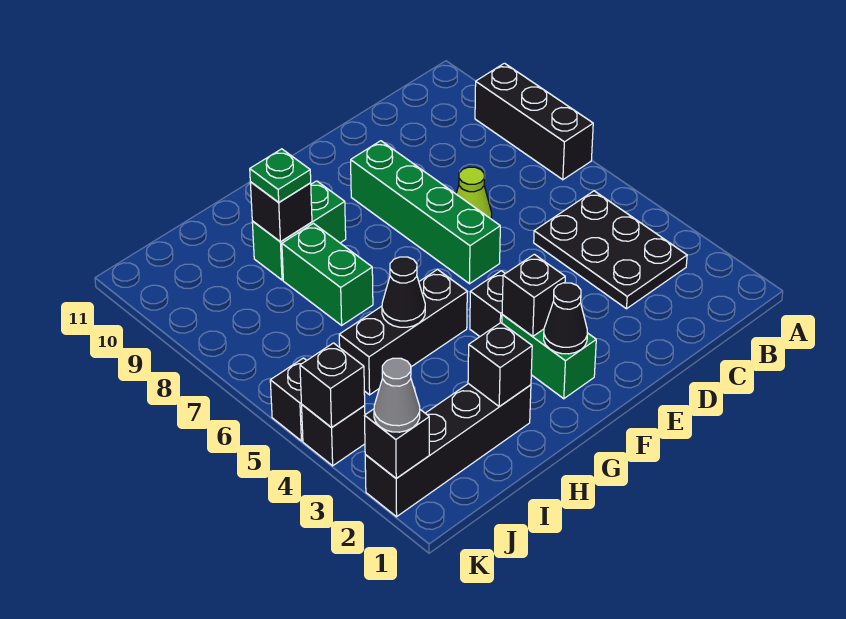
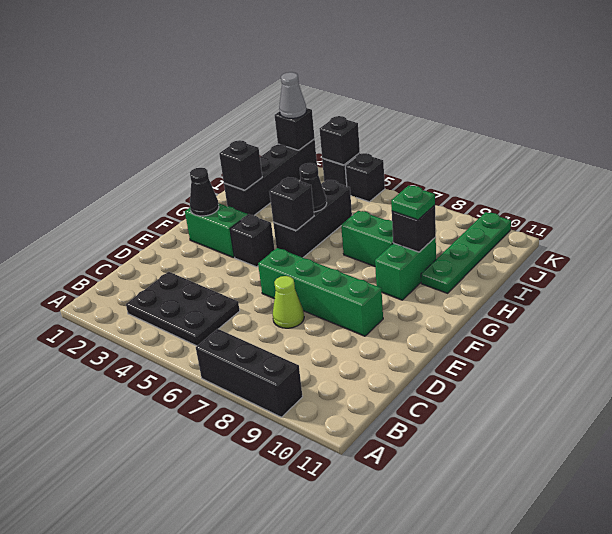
black brick F3 level 2 -> black brick G5 level 2
none -> green plate H10:K10 level 1

